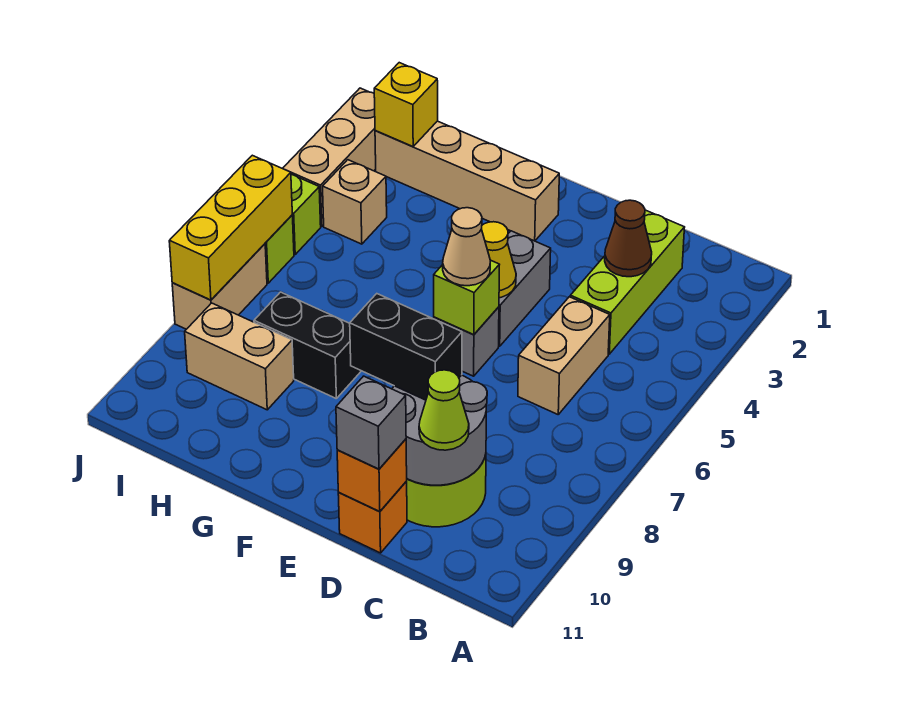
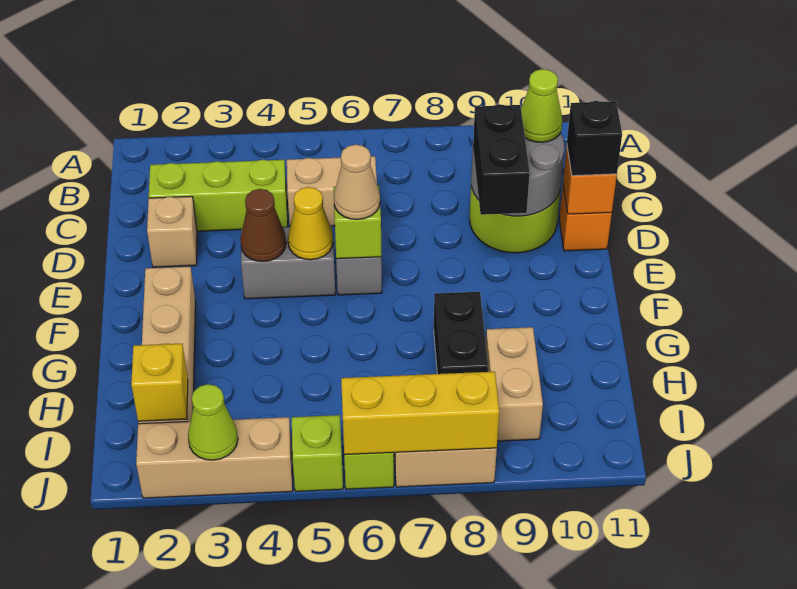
brown cone C3 level 2 -> brown cone E4 level 2
grey brick D11 level 3 -> black brick D11 level 3
tan brick I4 level 1 -> tan brick D2 level 1
none -> lime cone J3 level 2

